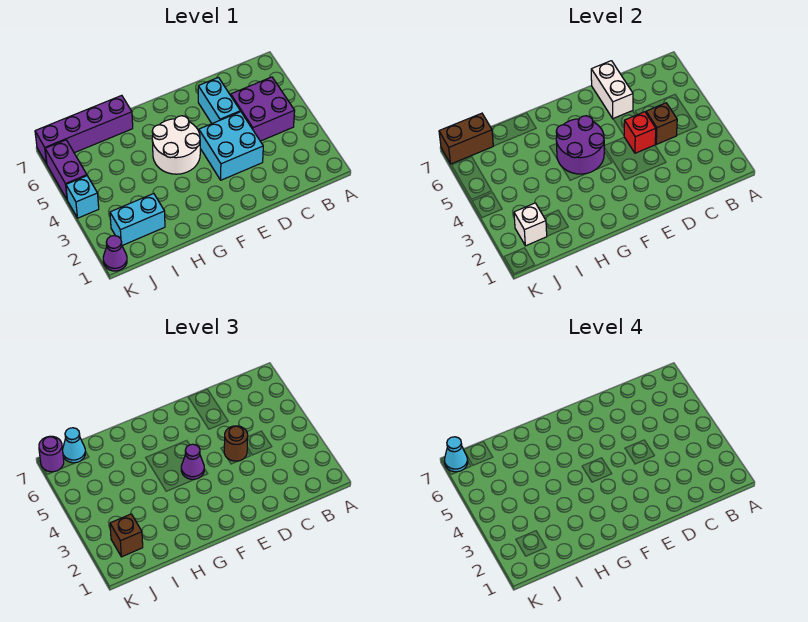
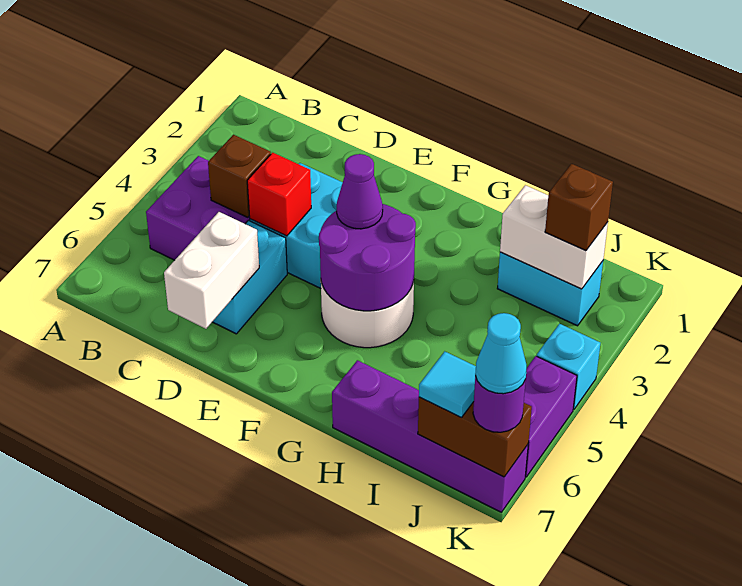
brown round brick D4 level 3 -> none
white brick J2 level 2 -> white brick I2:J2 level 2
cyan cone J7 level 3 -> cyan tile J7 level 3
purple cone K1 level 1 -> none

